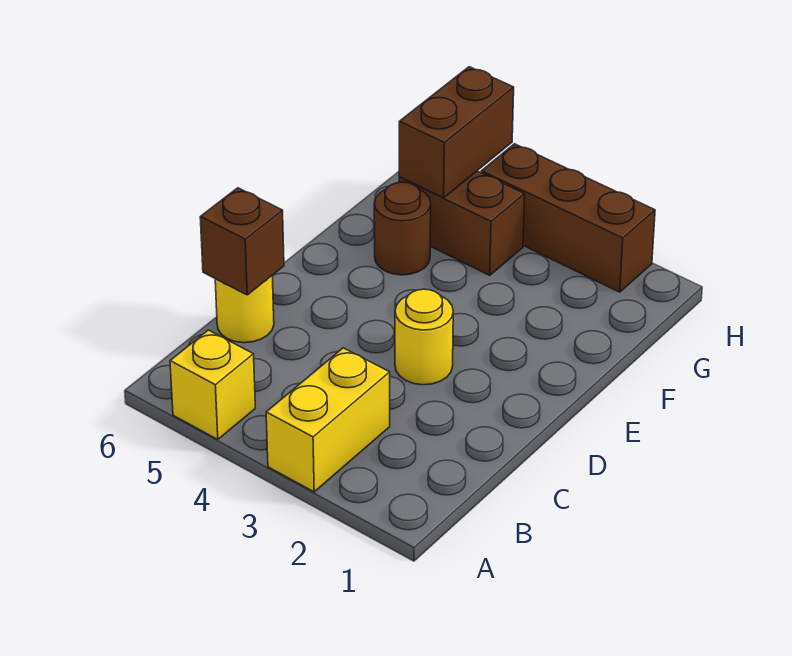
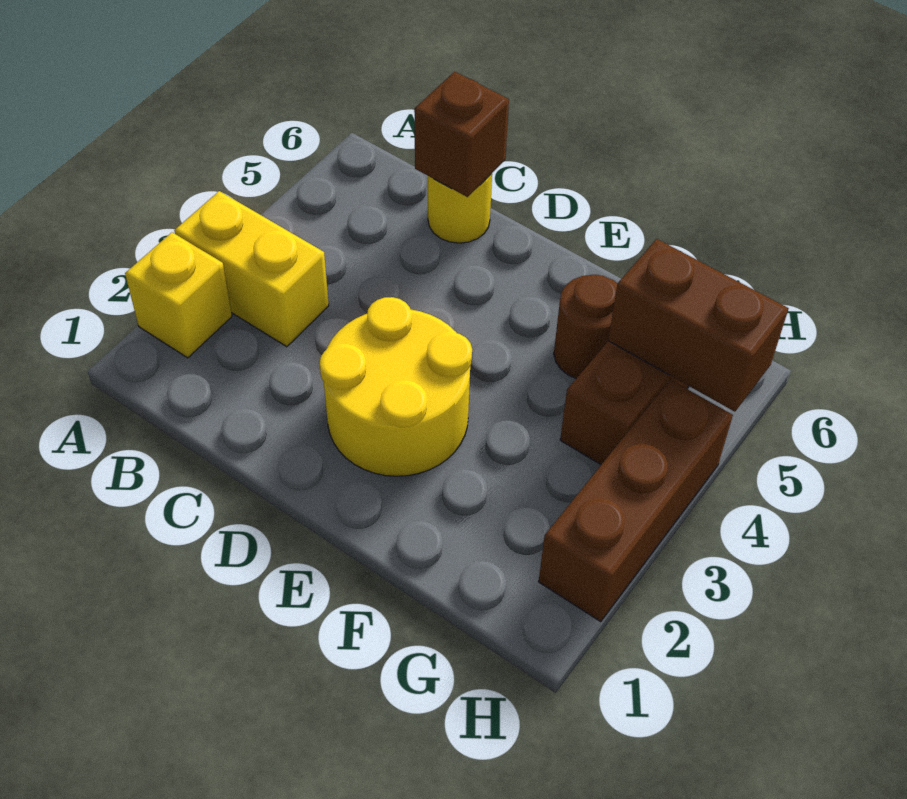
yellow brick A5 level 1 -> yellow brick A2 level 1
yellow round brick D3 level 1 -> yellow round brick D2:E3 level 1

